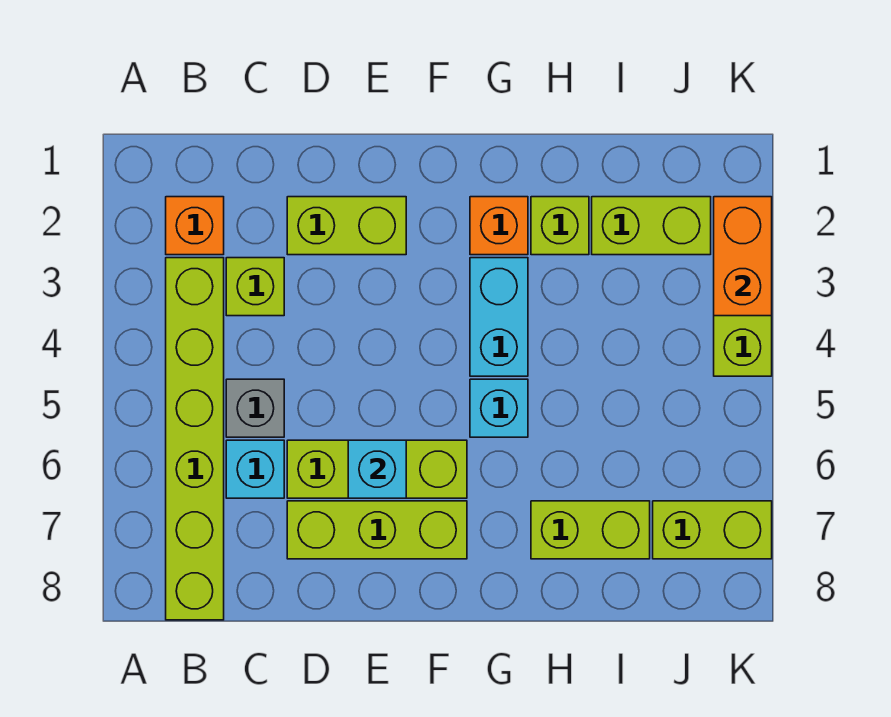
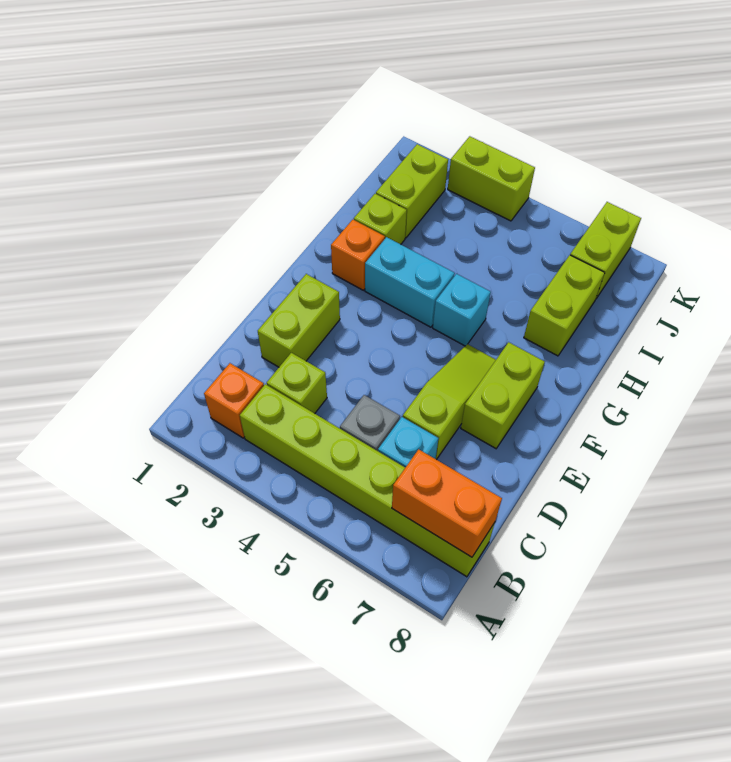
lime brick D6:F6 level 1 -> lime slope D6:F6 level 1 top D
lime brick D7:F7 level 1 -> lime brick E7:F7 level 1
cyan brick E6 level 2 -> none
orange brick K2:K3 level 2 -> orange brick B7:B8 level 2

